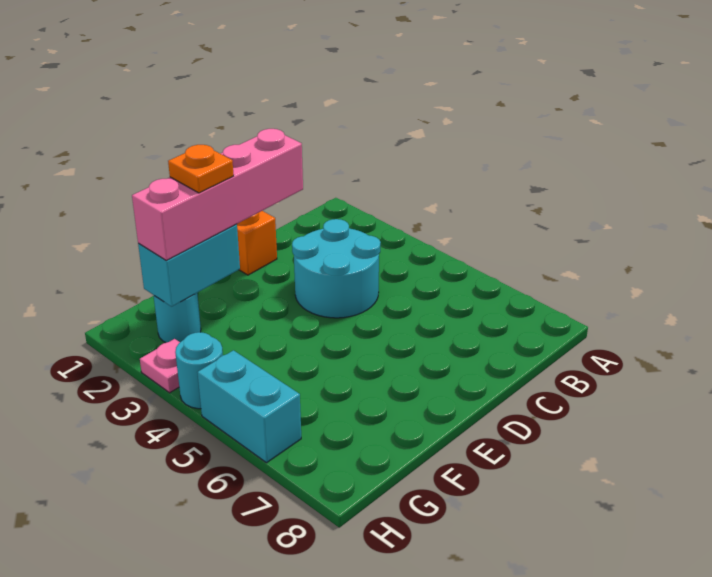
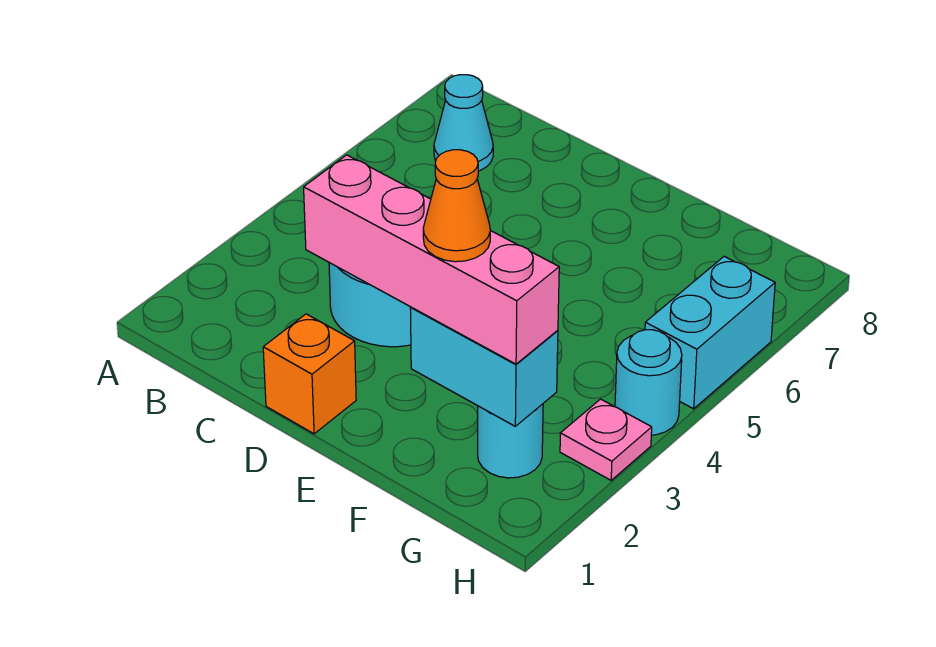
none -> cyan cone B7 level 1
orange plate F2 level 4 -> orange cone F2 level 4

